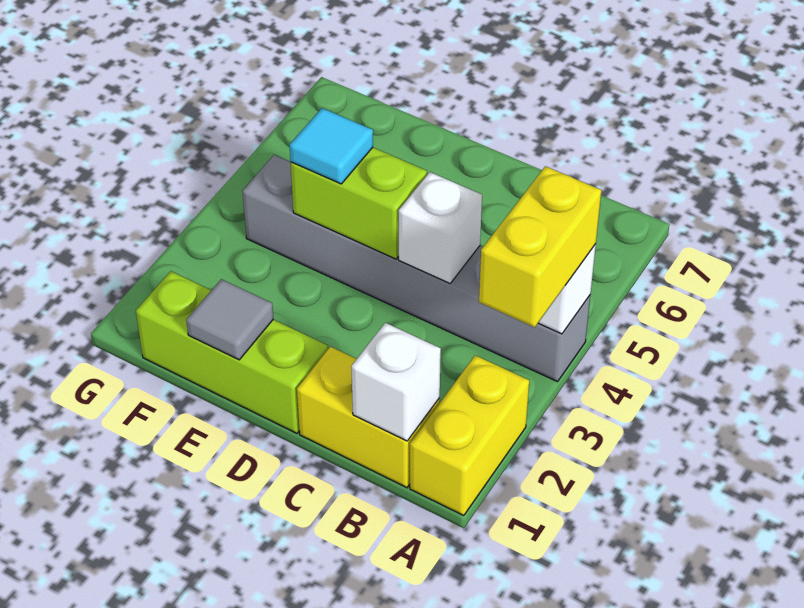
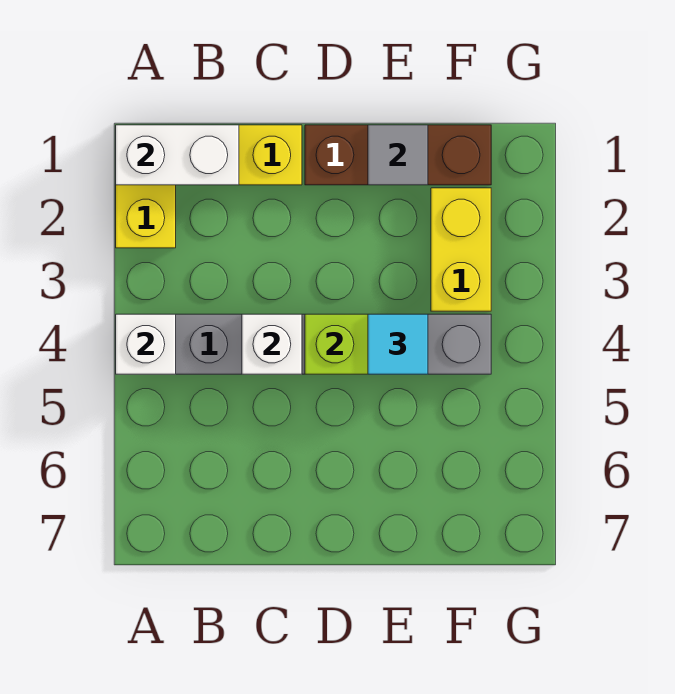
yellow brick A3:A4 level 3 -> yellow brick F2:F3 level 1
white brick B1 level 2 -> white brick A1:B1 level 2
lime brick D1:F1 level 1 -> brown brick D1:F1 level 1

